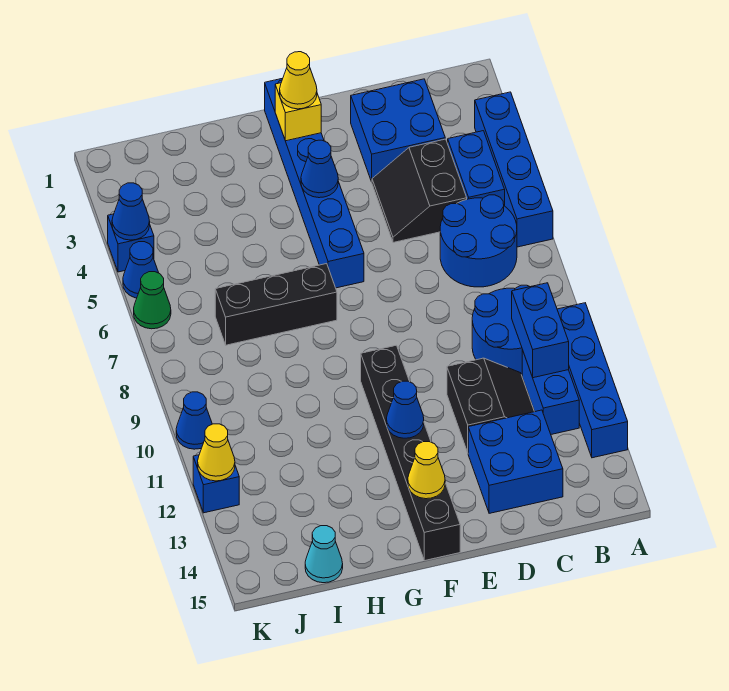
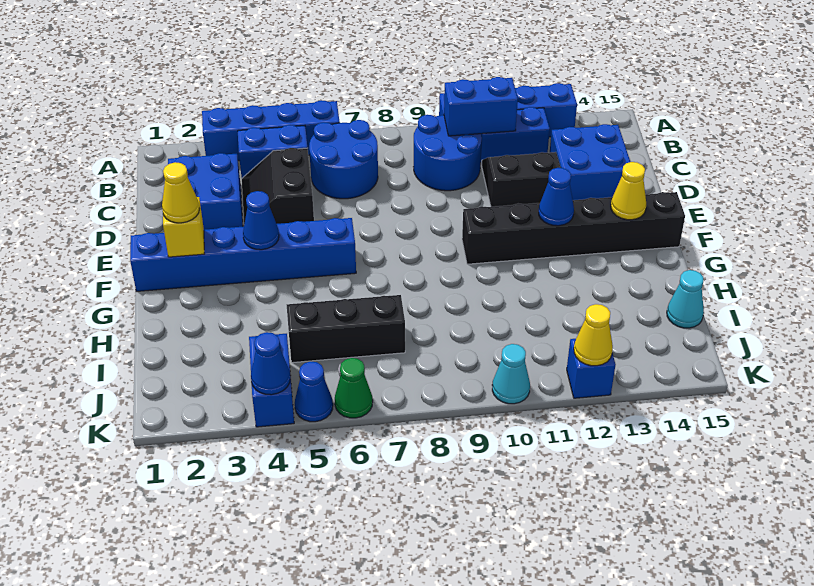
black slope C4:D5 level 1 top C -> black slope C4:D5 level 1 top 5
black brick G7:I7 level 1 -> black brick I5:I7 level 1
blue brick K4 level 1 -> blue brick J4:K4 level 1
blue cone K10 level 1 -> cyan cone K10 level 1

